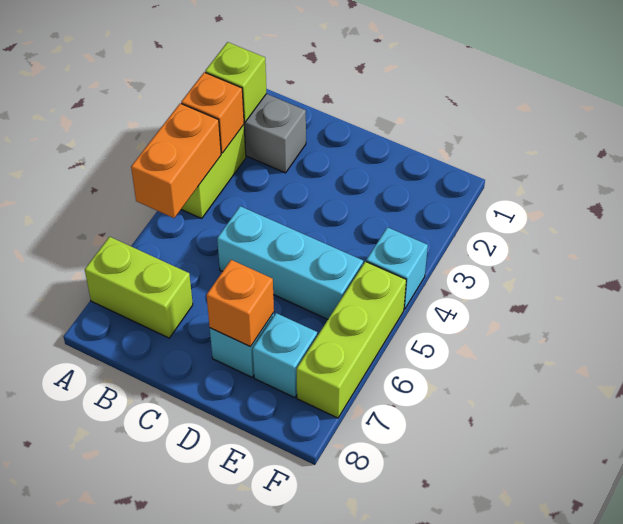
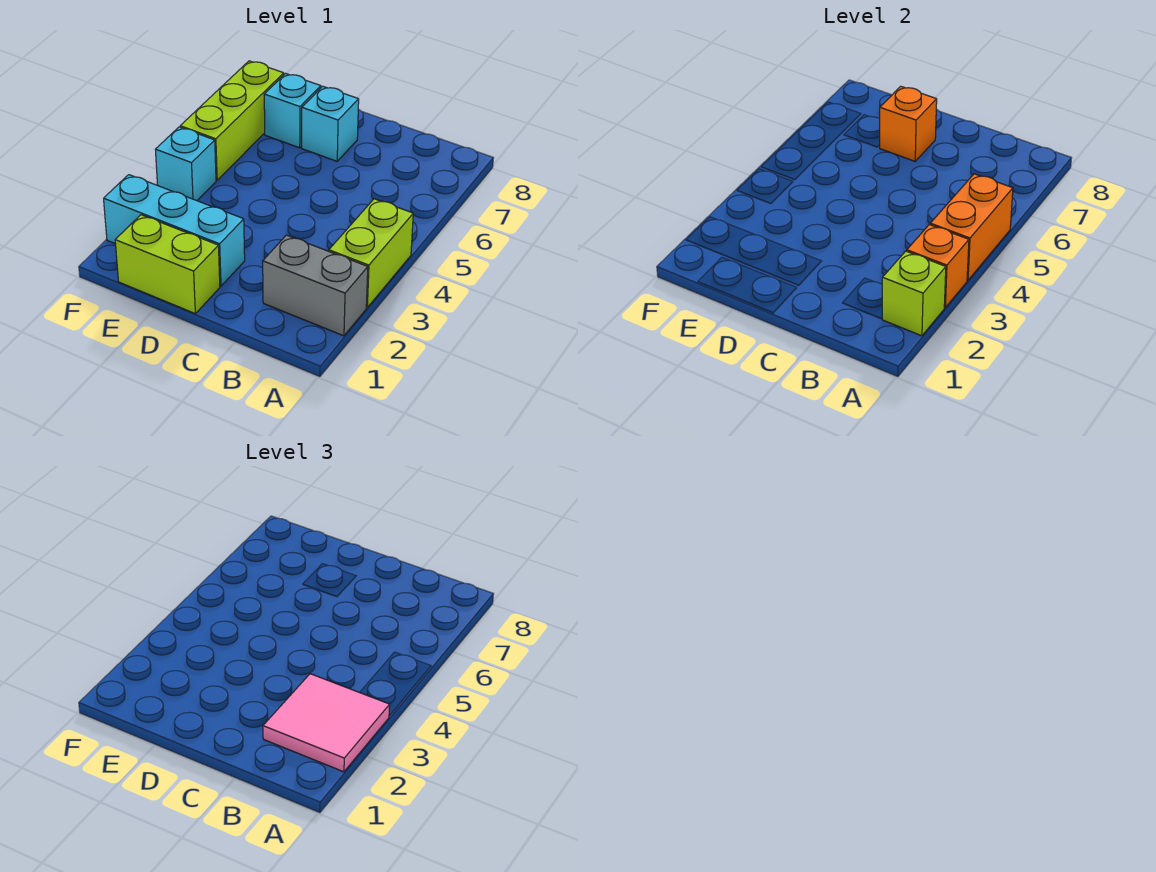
none -> pink tile A2:B3 level 3
lime brick A7:B7 level 1 -> lime brick D1:E1 level 1
cyan brick C5:E5 level 1 -> cyan brick D2:F2 level 1

